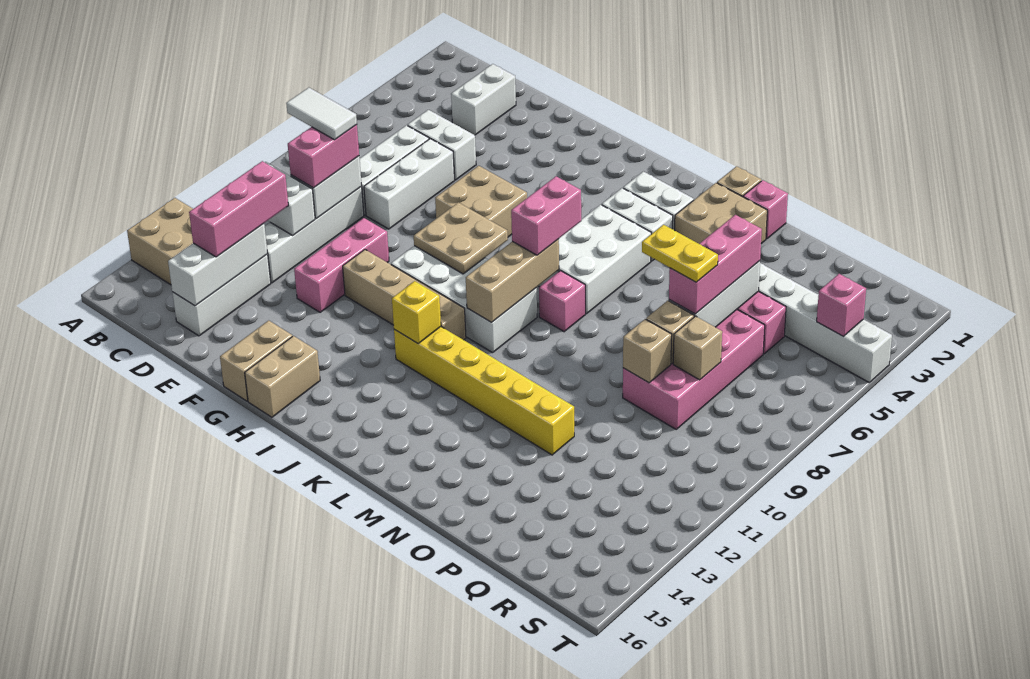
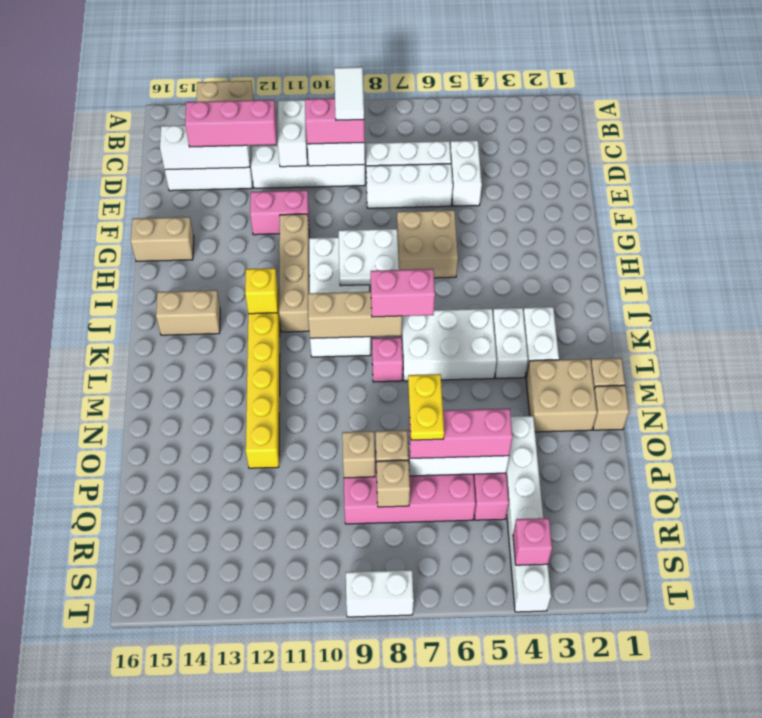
white brick D2:D3 level 1 -> white brick T8:T9 level 1
pink brick F10:F12 level 1 -> pink brick F11:F12 level 1
tan plate H8:I9 level 2 -> white plate H8:I9 level 2
tan brick H15:H16 level 1 -> tan brick J14:J15 level 1
pink brick N1 level 1 -> tan brick N1 level 1

